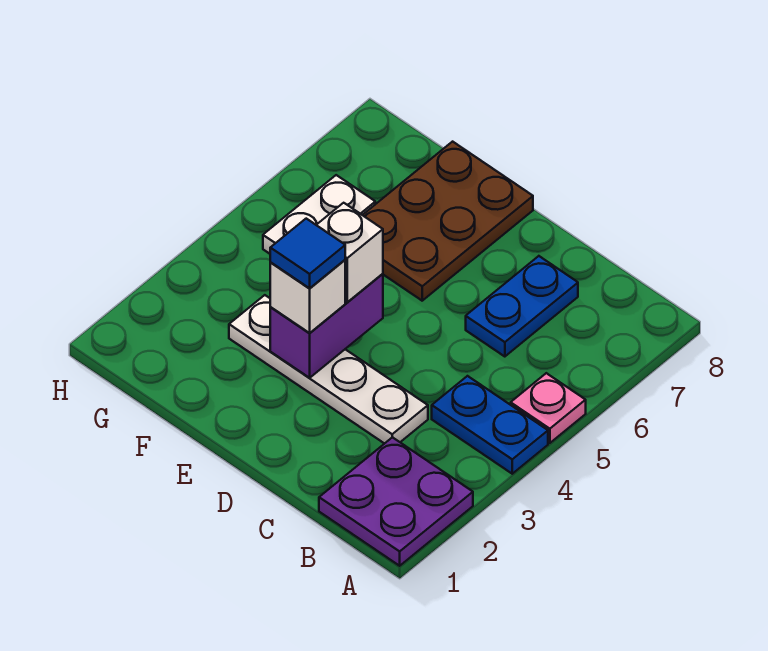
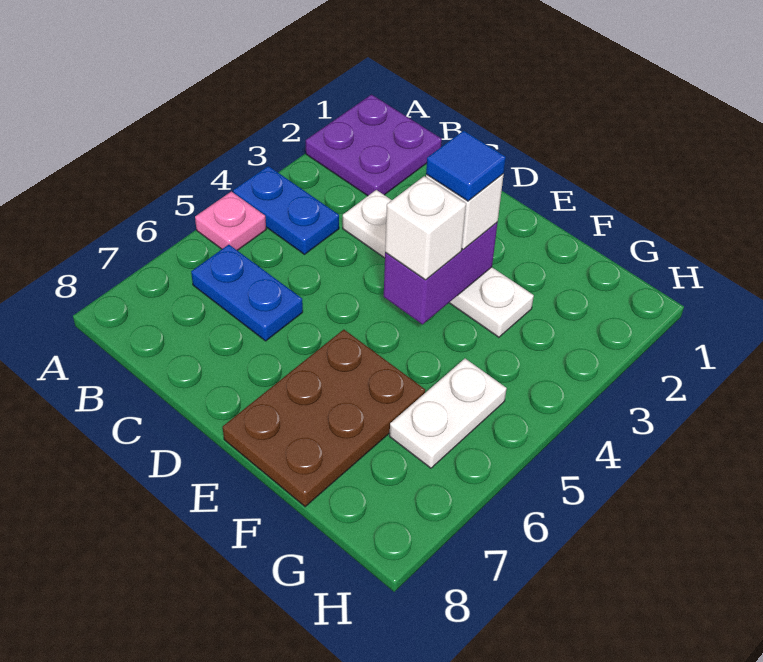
blue plate C6:C7 level 1 -> blue plate B6:C6 level 1

